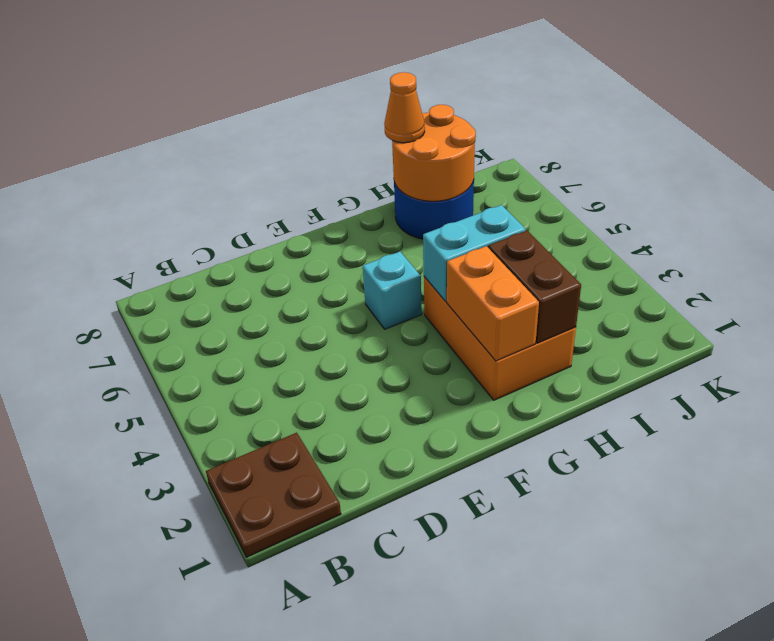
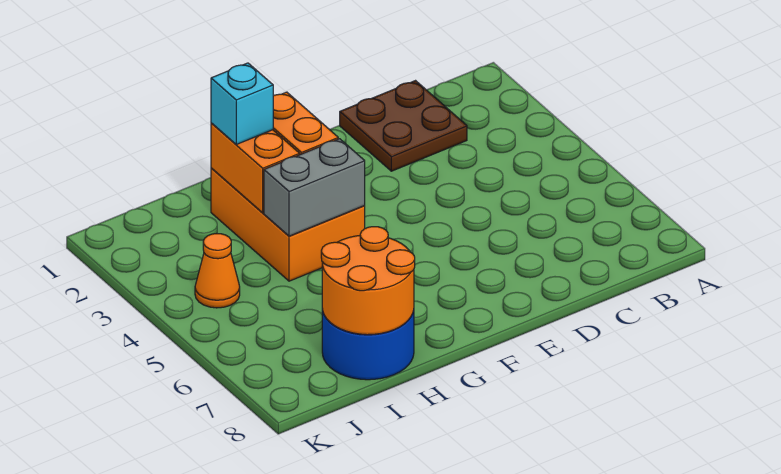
brown plate A1:B2 level 1 -> brown plate C1:D2 level 1
cyan brick F5 level 1 -> cyan brick H2 level 3
cyan brick G4:H4 level 2 -> grey brick G4:H4 level 2
brown brick H2:H3 level 2 -> orange brick H2:H3 level 2
orange cone H8 level 3 -> orange cone J4 level 1

